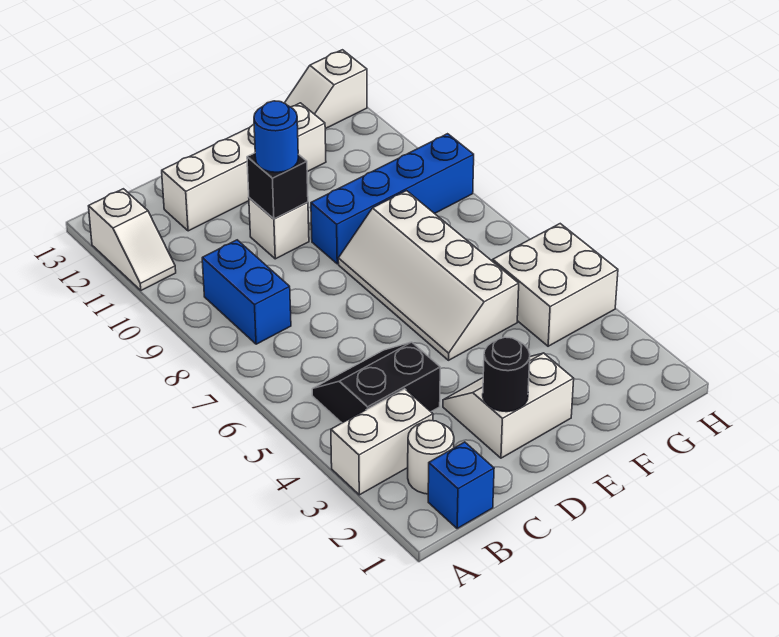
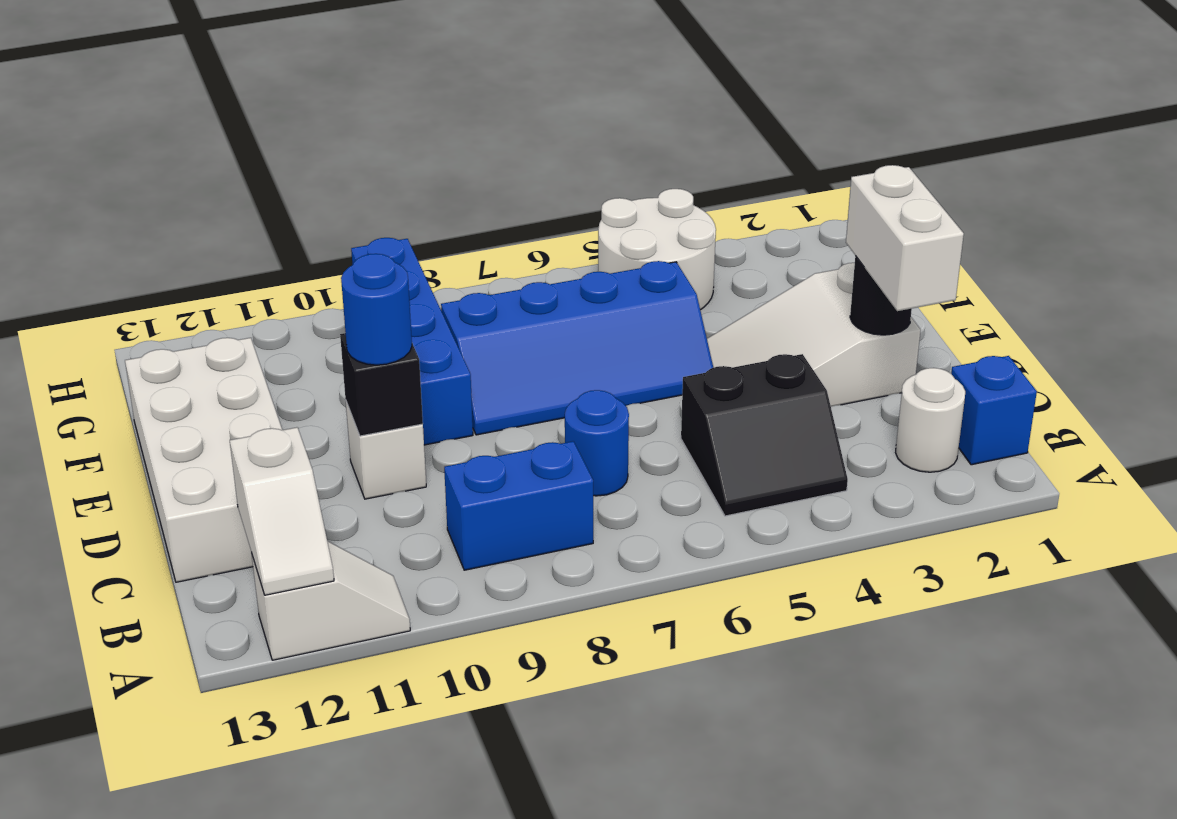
white brick A3:B3 level 1 -> white brick C2:D2 level 3
black slope B4:C5 level 1 top 4 -> black slope B4:C5 level 1 top C
none -> blue round brick C7 level 1
white brick C12:F12 level 1 -> white brick C12:F13 level 1
white slope D2:E3 level 1 top 2 -> white slope D2:E4 level 1 top 2
white slope E5:F8 level 1 top F -> blue slope E5:F8 level 1 top F
white brick G4:H5 level 1 -> white round brick G4:H5 level 1
white slope G13:H13 level 1 top H -> white slope A12:B12 level 2 top B

